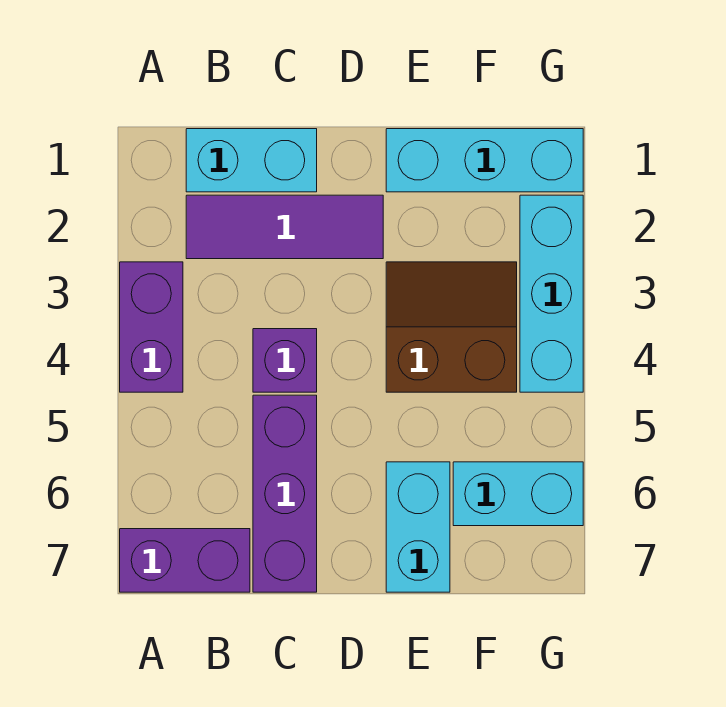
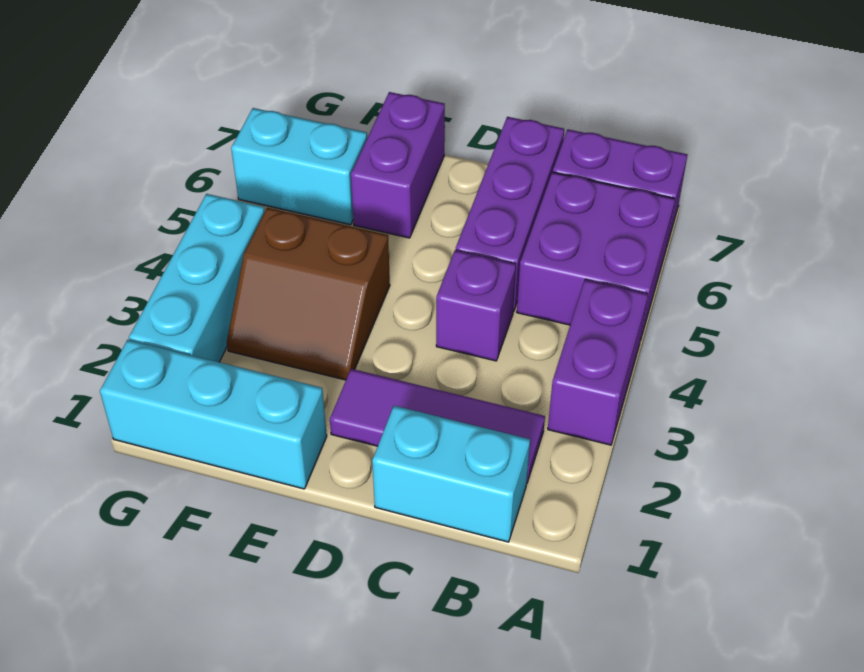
none -> purple brick A5:B6 level 1
cyan brick E6:E7 level 1 -> purple brick E6:E7 level 1

